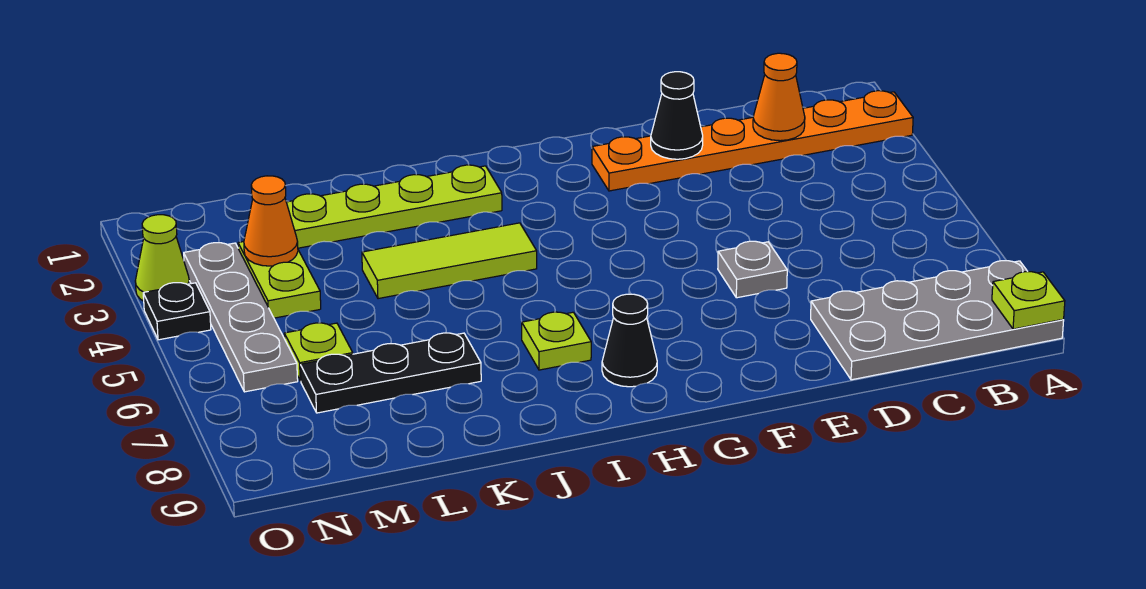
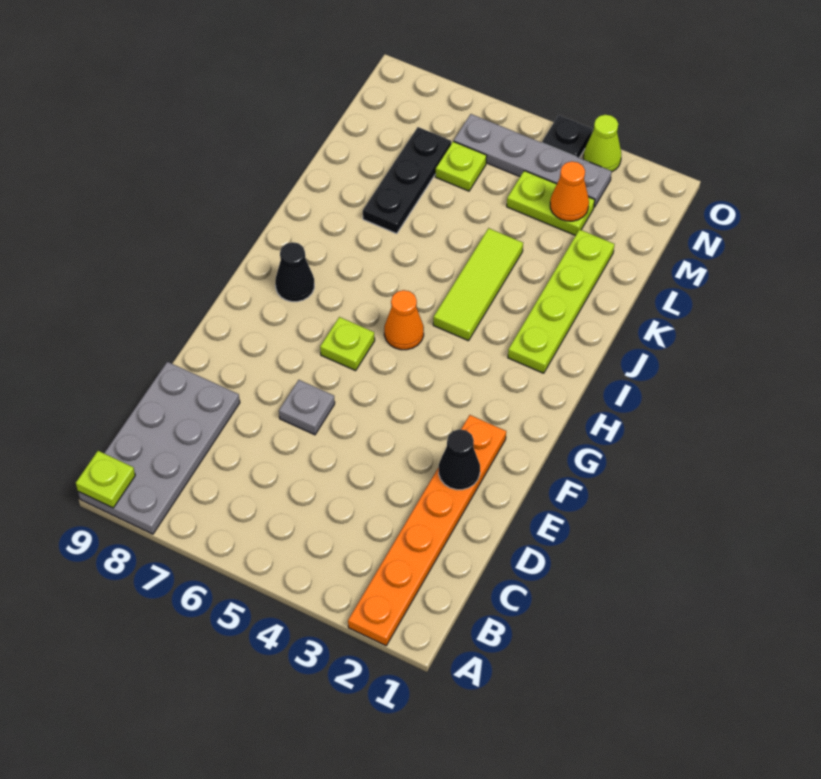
orange cone C2 level 2 -> orange cone H5 level 1
lime plate I7 level 1 -> lime plate G6 level 1

